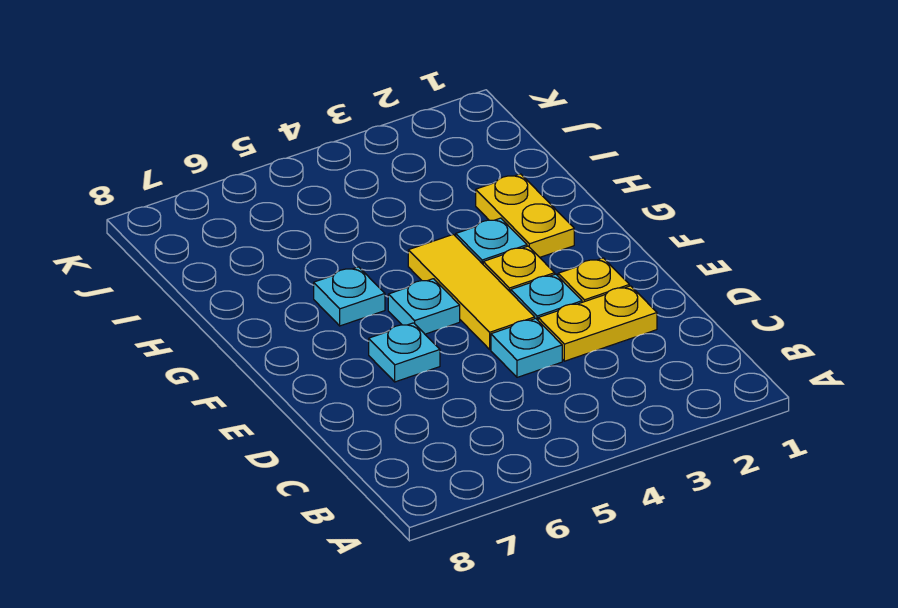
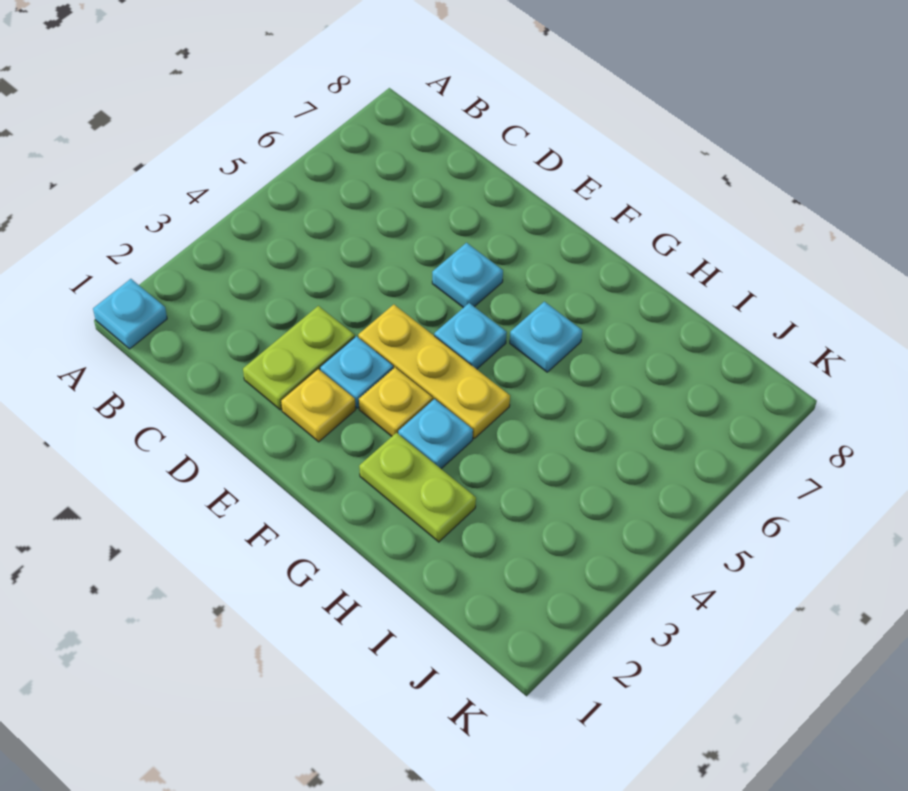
yellow plate D2:D3 level 1 -> lime plate D2:D3 level 1
cyan plate D4 level 1 -> cyan plate A1 level 1
yellow tile E4:G4 level 1 -> yellow plate E4:G4 level 1
yellow plate G2:H2 level 1 -> lime plate G2:H2 level 1

